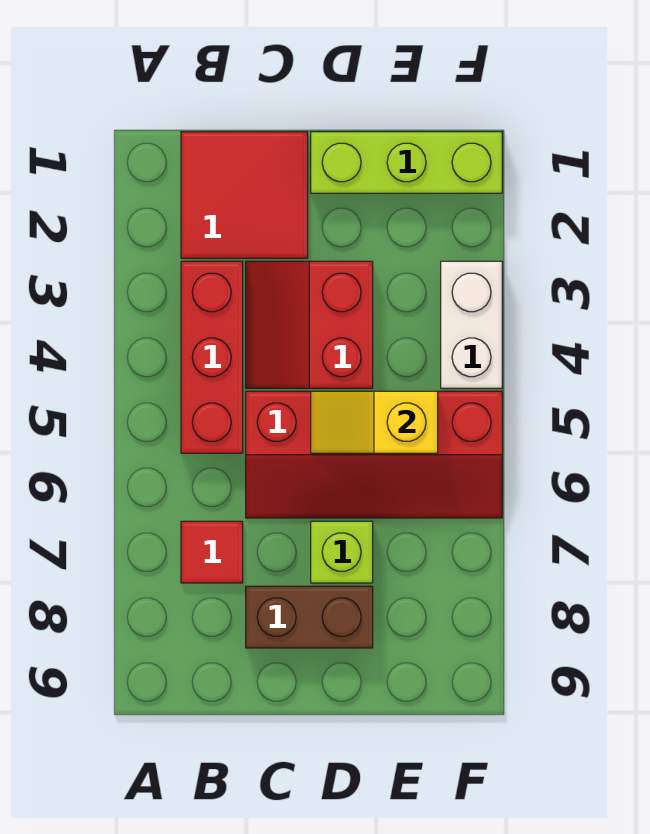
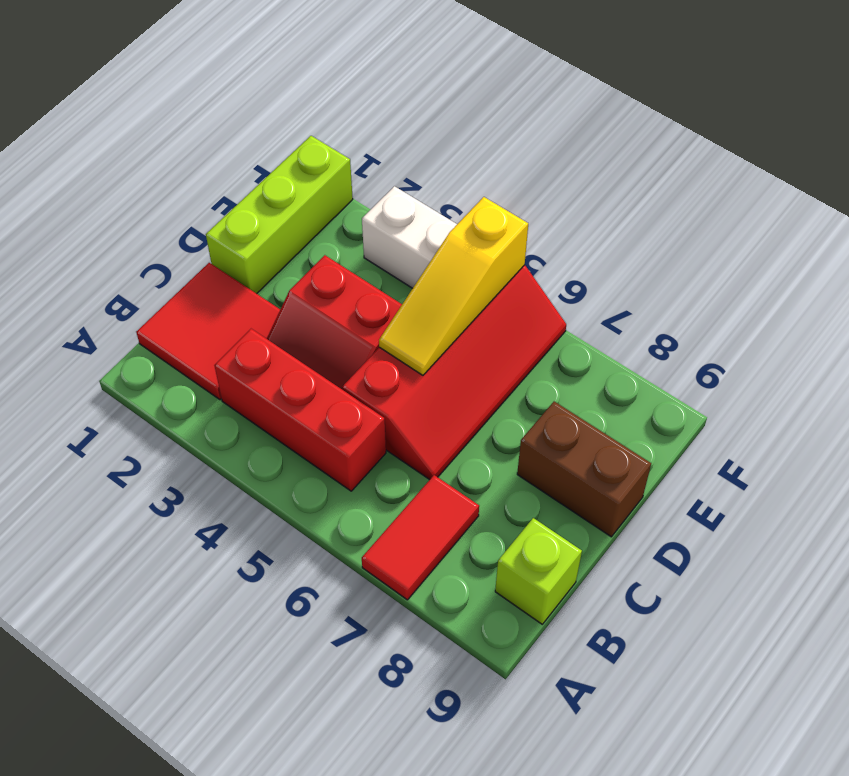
red tile B7 level 1 -> red tile A7:B7 level 1
brown brick C8:D8 level 1 -> brown brick D8:D9 level 1
yellow slope D5:E5 level 2 top E -> yellow slope D5:F5 level 2 top F
lime brick D7 level 1 -> lime brick B9 level 1

